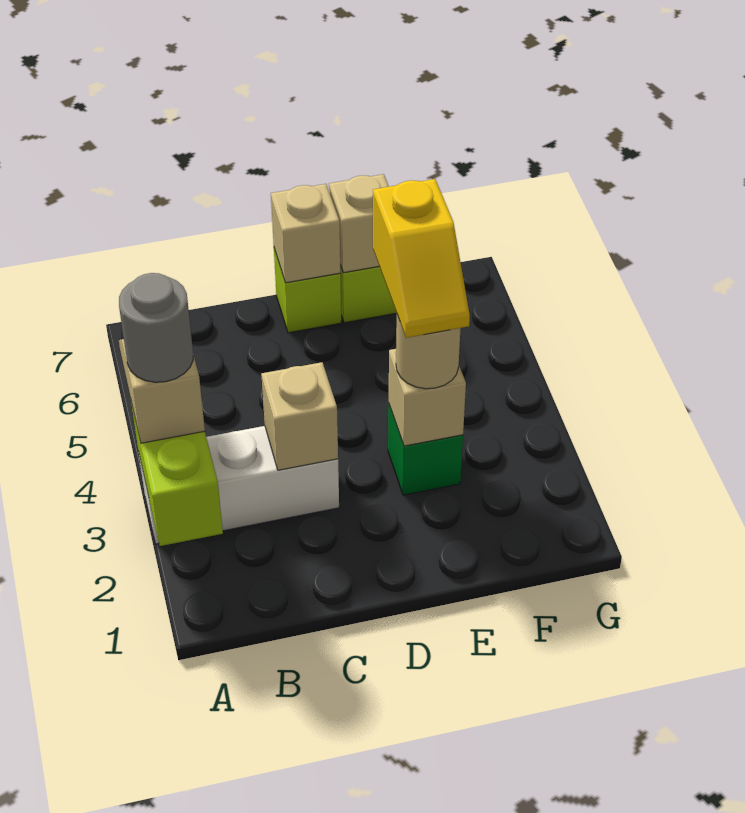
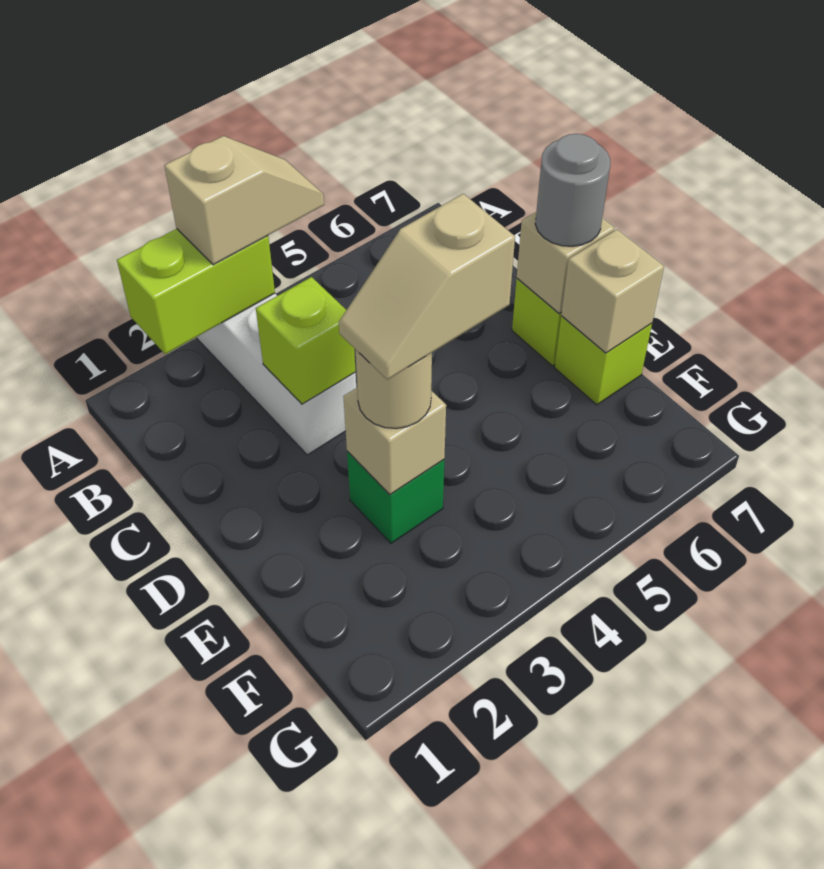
grey round brick A3 level 4 -> grey round brick D7 level 3
tan brick C3 level 2 -> lime brick C3 level 2
yellow slope E3:E4 level 4 top 4 -> tan slope E3:E4 level 4 top 4

